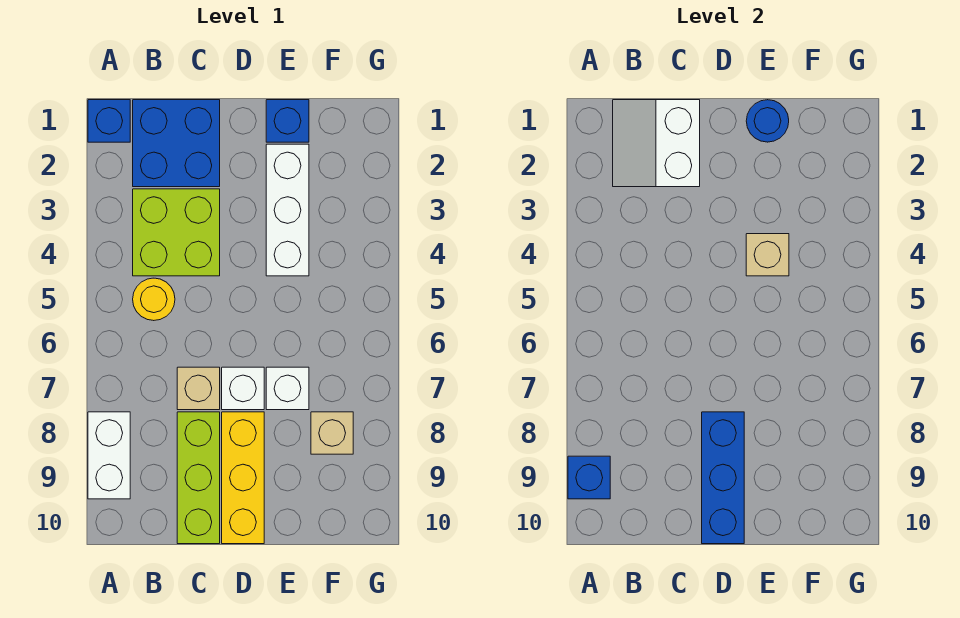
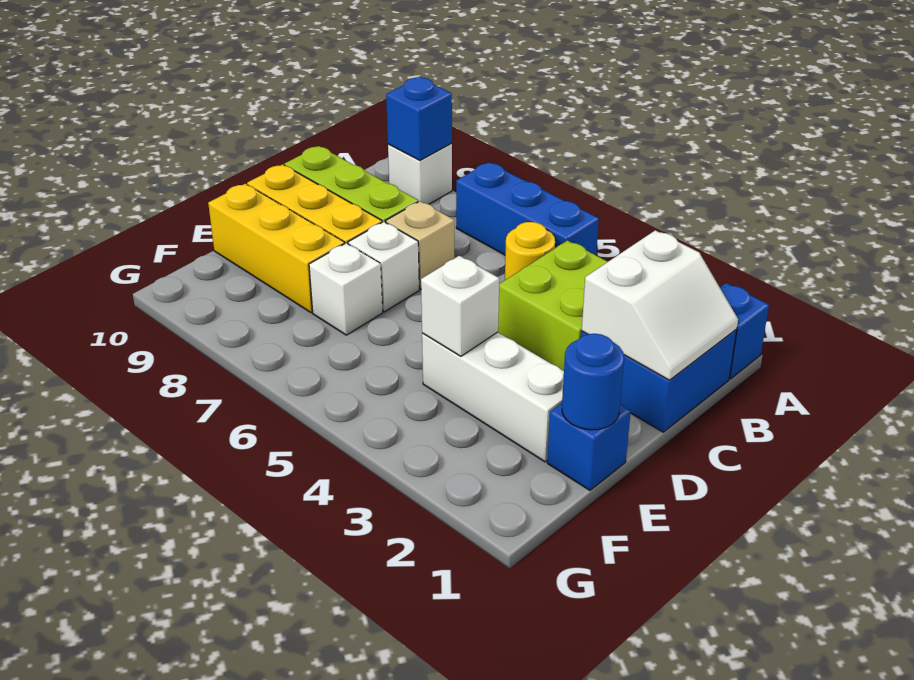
white brick A8:A9 level 1 -> white brick A9 level 1
white slope B1:C2 level 2 top C -> white slope B1:C2 level 2 top 2
blue brick D8:D10 level 2 -> blue brick A5:A7 level 1
tan brick E4 level 2 -> white brick E4 level 2
none -> yellow brick E8:E10 level 1
tan brick F8 level 1 -> none

